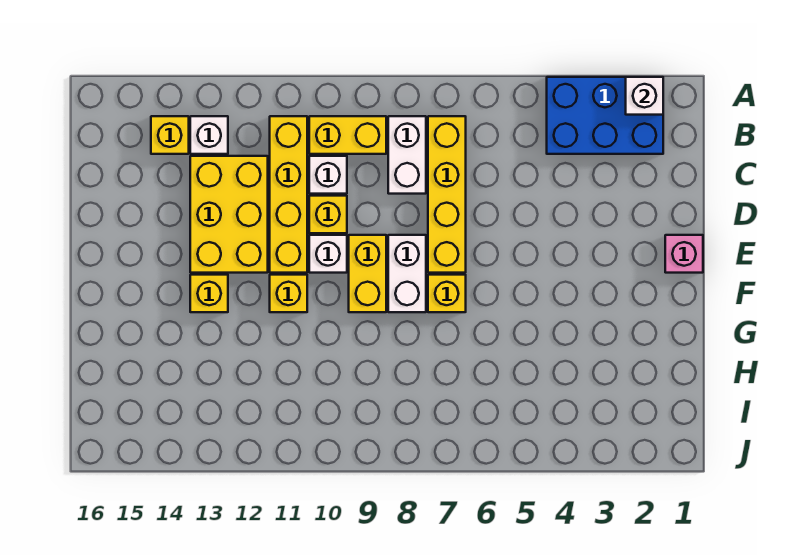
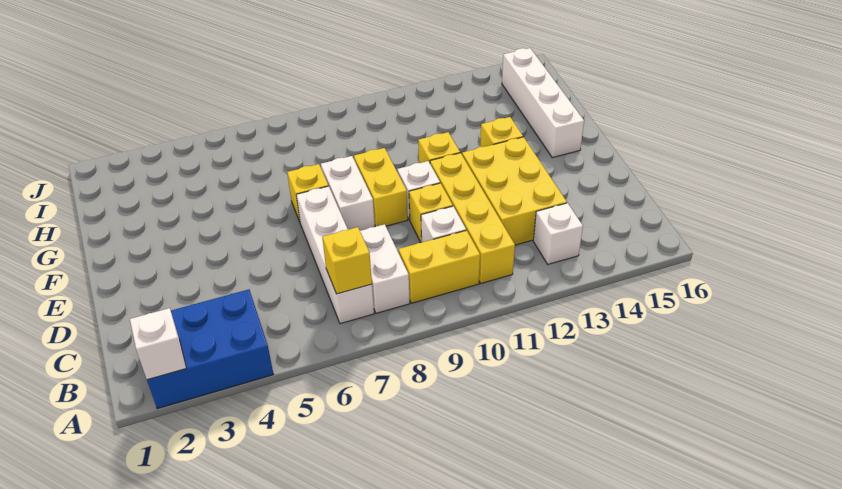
yellow brick B7:E7 level 1 -> white brick B7:E7 level 1
yellow brick B14 level 1 -> yellow brick B7 level 2
pink brick E1 level 1 -> none
none -> white brick F15:I15 level 1

